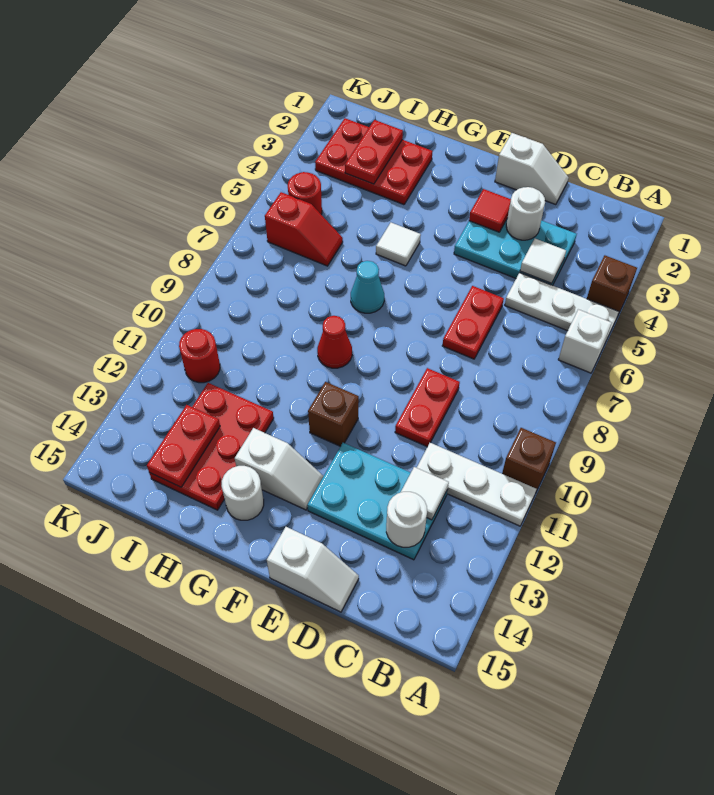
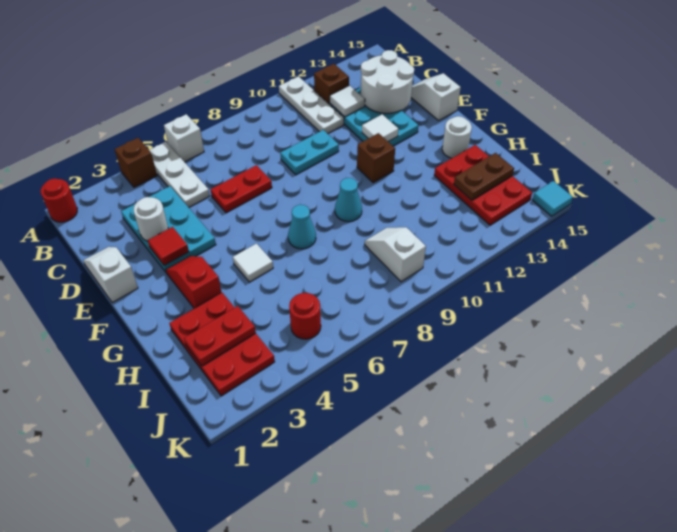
brown brick A10 level 1 -> brown brick B12 level 1
white tile C4 level 2 -> white tile E12 level 2
white round brick C13 level 2 -> white round brick C13:D14 level 2
red plate D9:D10 level 1 -> cyan plate D9:D10 level 1
white slope F13:G13 level 1 top G -> white slope I9:J9 level 1 top J
red cone G9 level 1 -> cyan cone G9 level 1
red plate H12:I14 level 1 -> red plate H13:J14 level 1
red slope I6:J6 level 1 top J -> red slope F3:G3 level 1 top G
red plate I13:I14 level 2 -> brown plate I13:I14 level 2
red round brick J11 level 1 -> red round brick A1 level 1
none -> cyan tile K15 level 1

